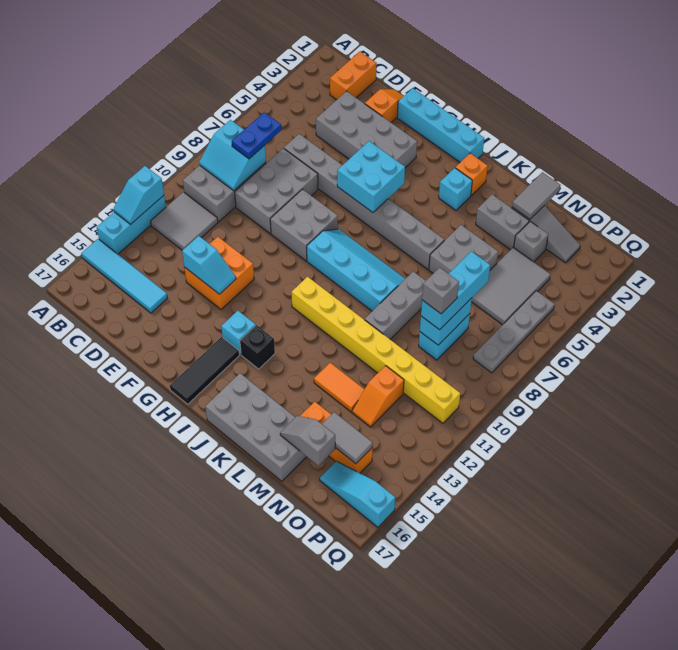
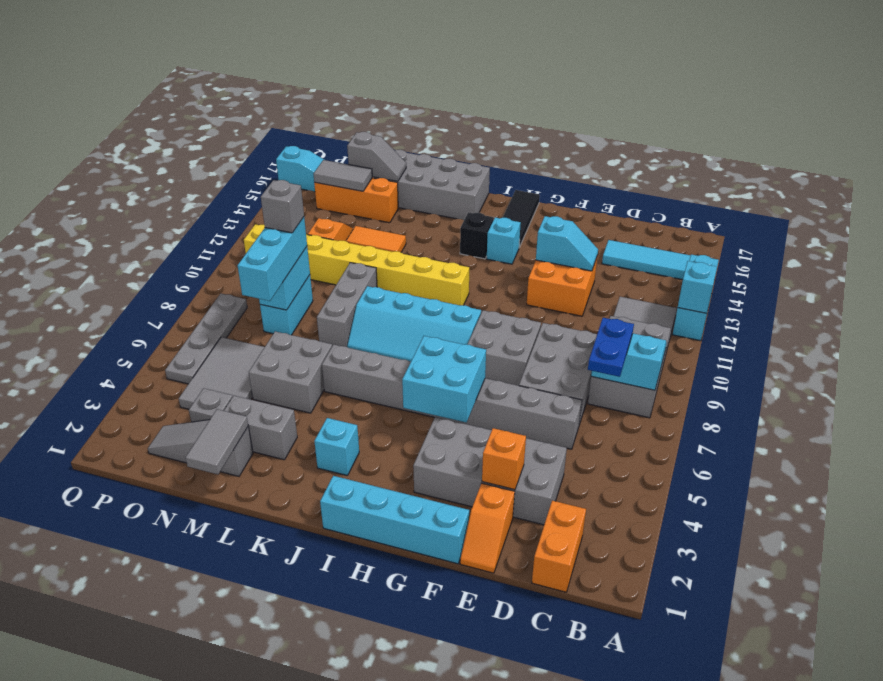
cyan slope E13:F13 level 2 top E -> cyan slope E13:F13 level 2 top F
orange brick J2 level 1 -> orange brick E3 level 2

